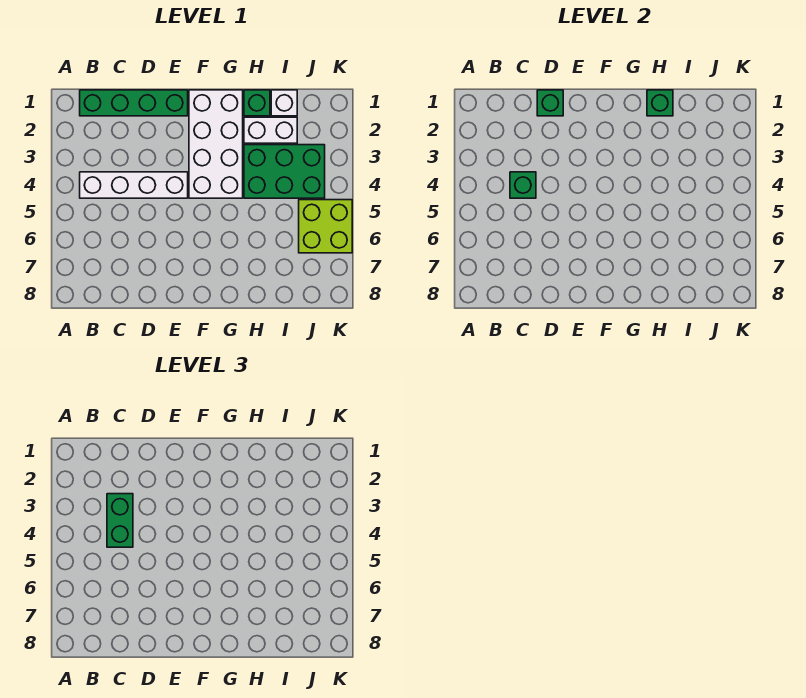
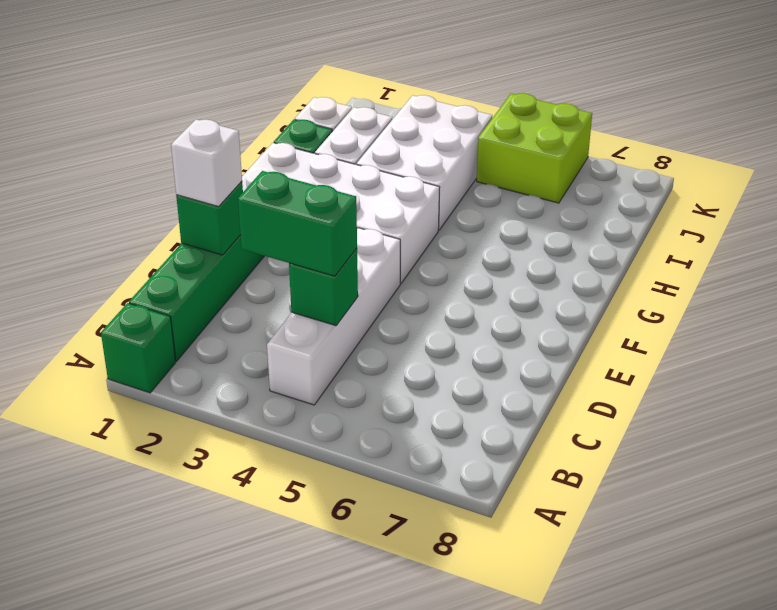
none -> white brick D1 level 3
green brick H1 level 2 -> green brick A1 level 1
green brick H3:J4 level 1 -> white brick H3:J4 level 1

